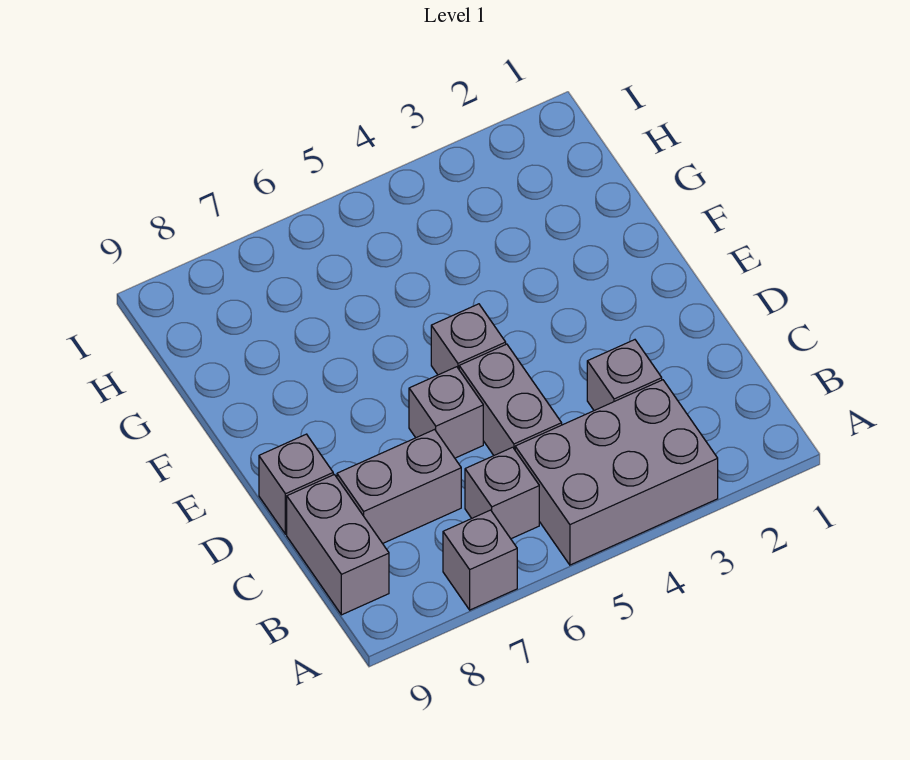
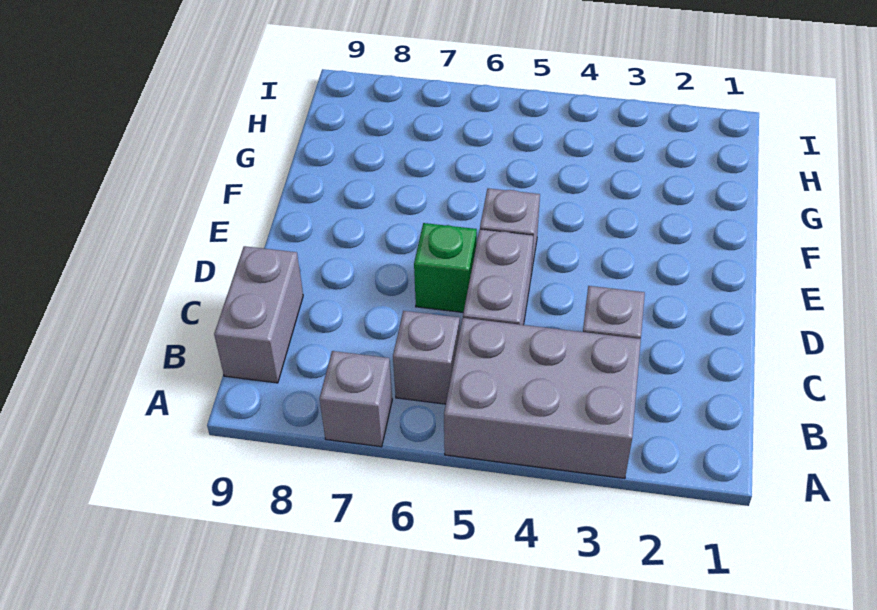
grey brick C7:C8 level 1 -> none
grey brick D6 level 1 -> green brick D6 level 1
grey brick D9 level 1 -> none

